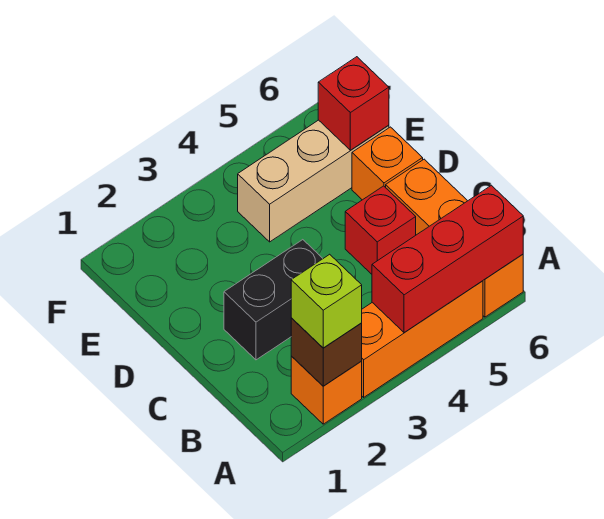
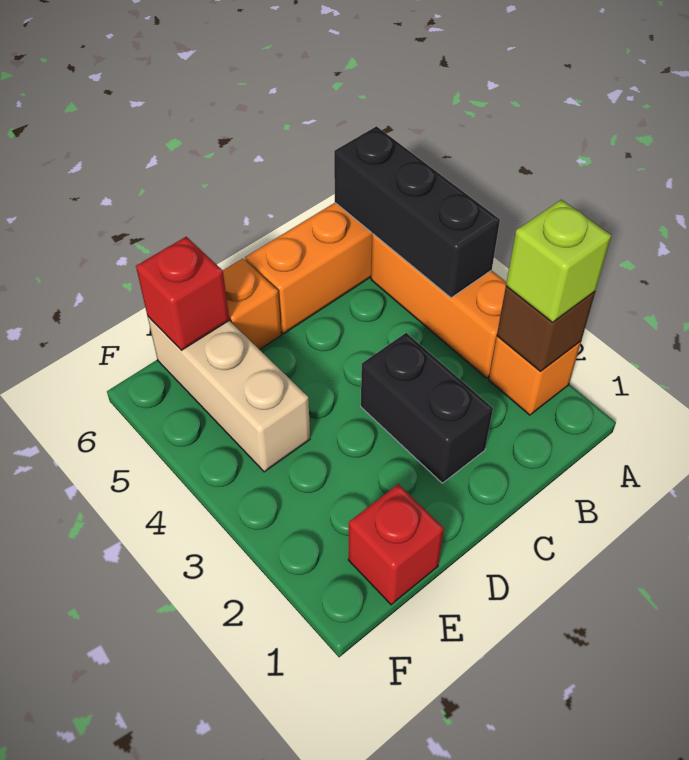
red brick A4:A6 level 2 -> black brick A4:A6 level 2
red brick C5 level 1 -> red brick E1 level 1

